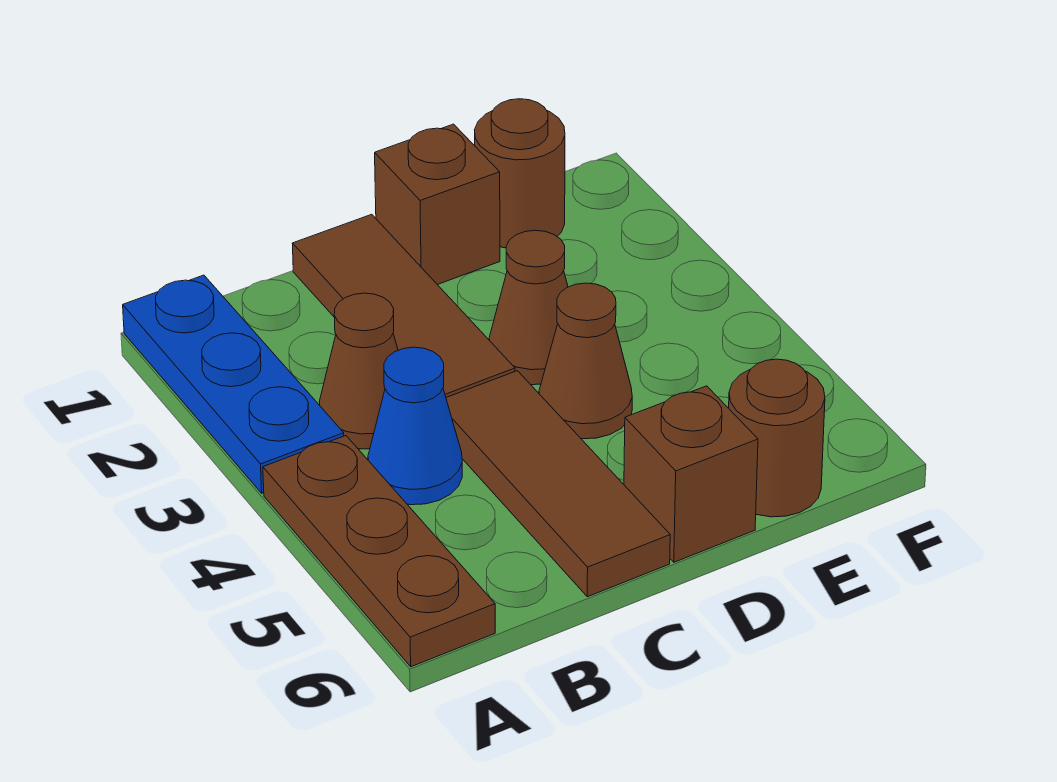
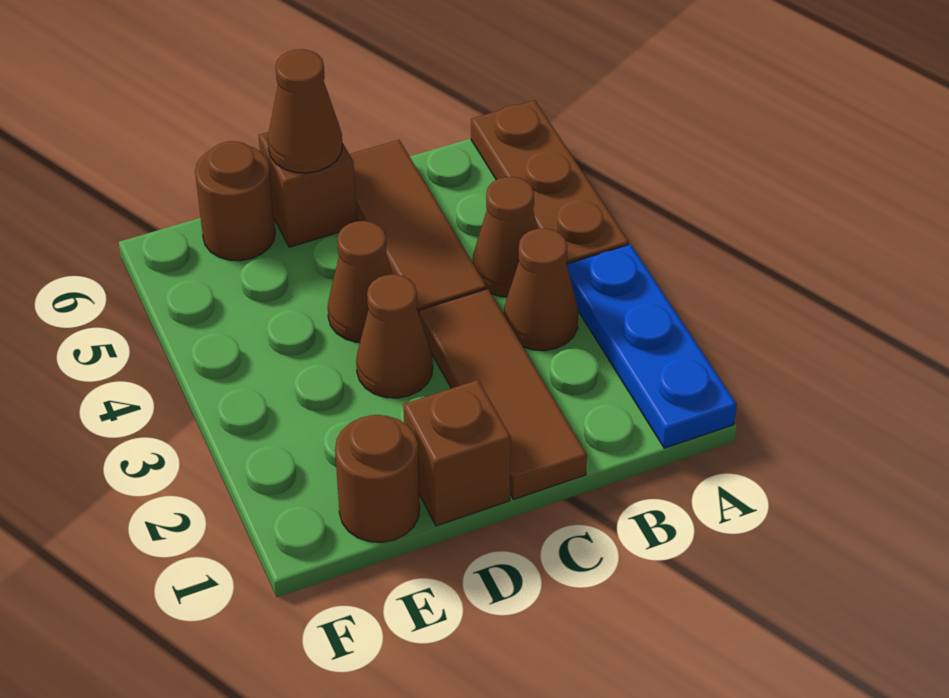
blue cone B4 level 1 -> brown cone B4 level 1
none -> brown cone D6 level 2

